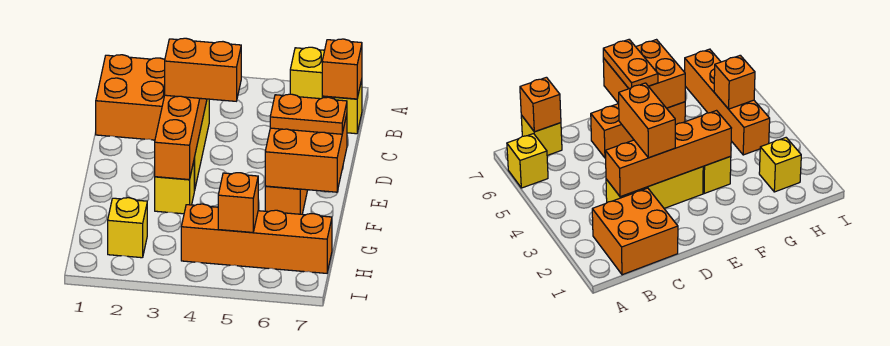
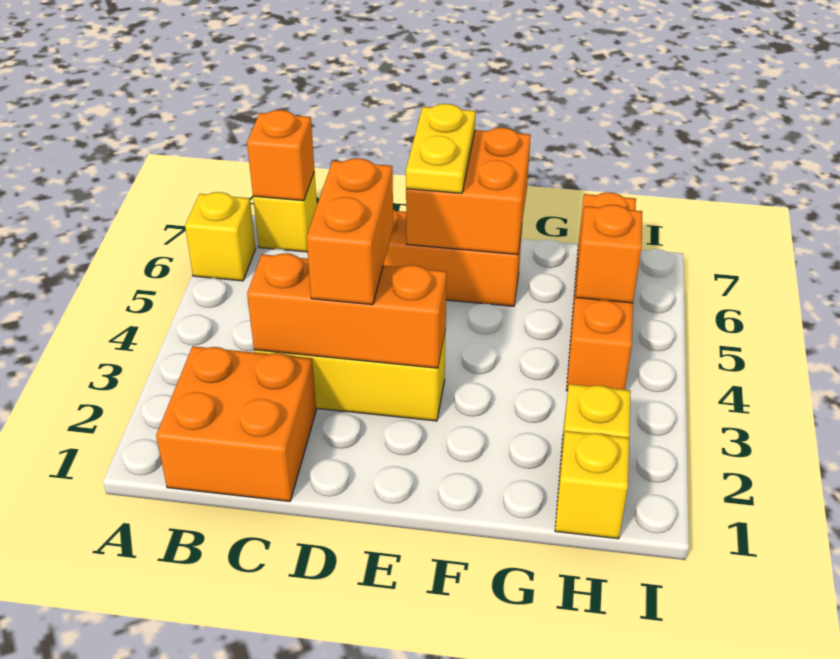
orange brick C3:F3 level 2 -> orange brick C3:E3 level 2
orange plate E6:E7 level 3 -> yellow plate E6:E7 level 3
yellow brick F3 level 1 -> yellow brick H1 level 1

